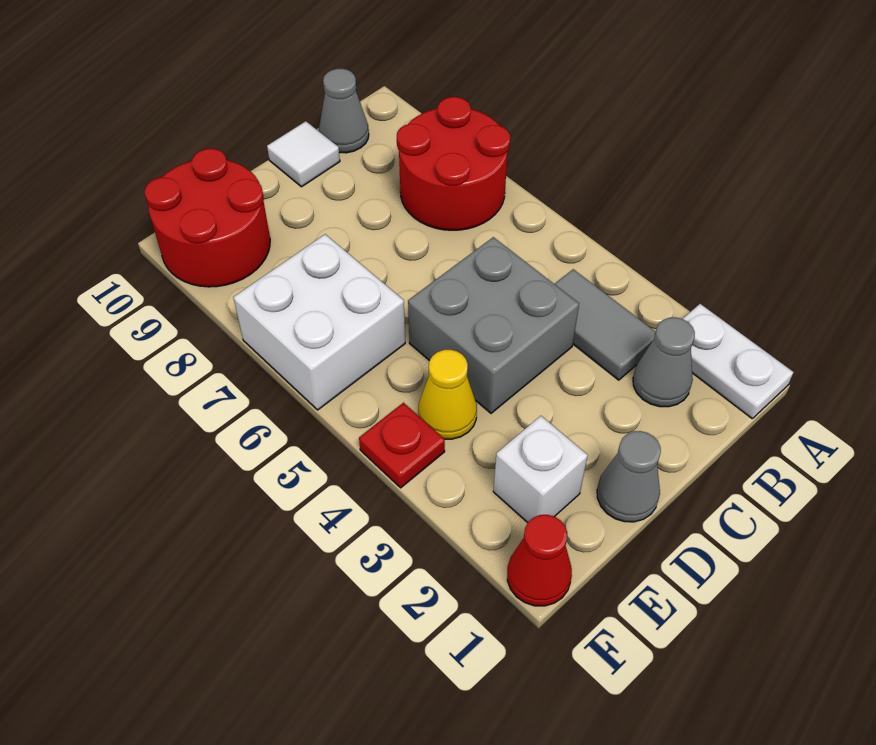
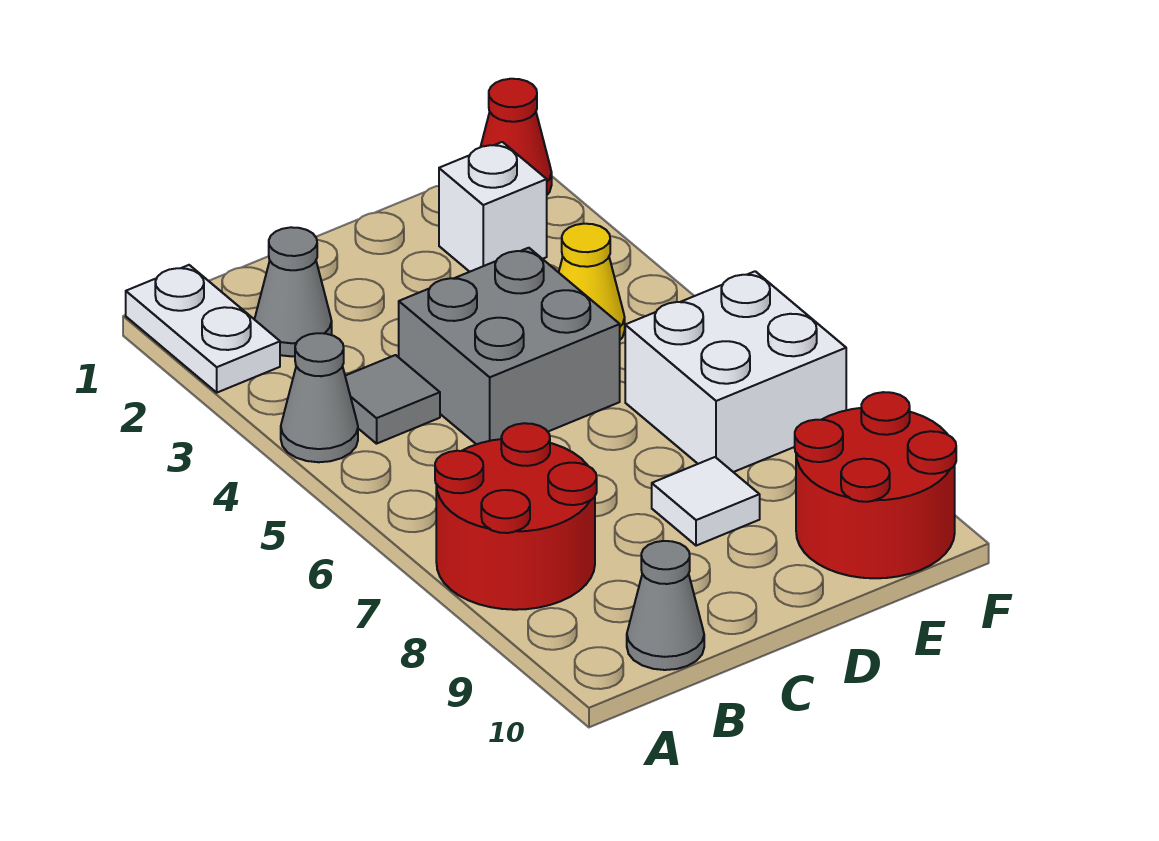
grey tile B3:B4 level 1 -> grey tile B4 level 1
white tile C10 level 1 -> white tile D8 level 1
grey cone D1 level 1 -> grey cone A4 level 1
red plate F4 level 1 -> none

